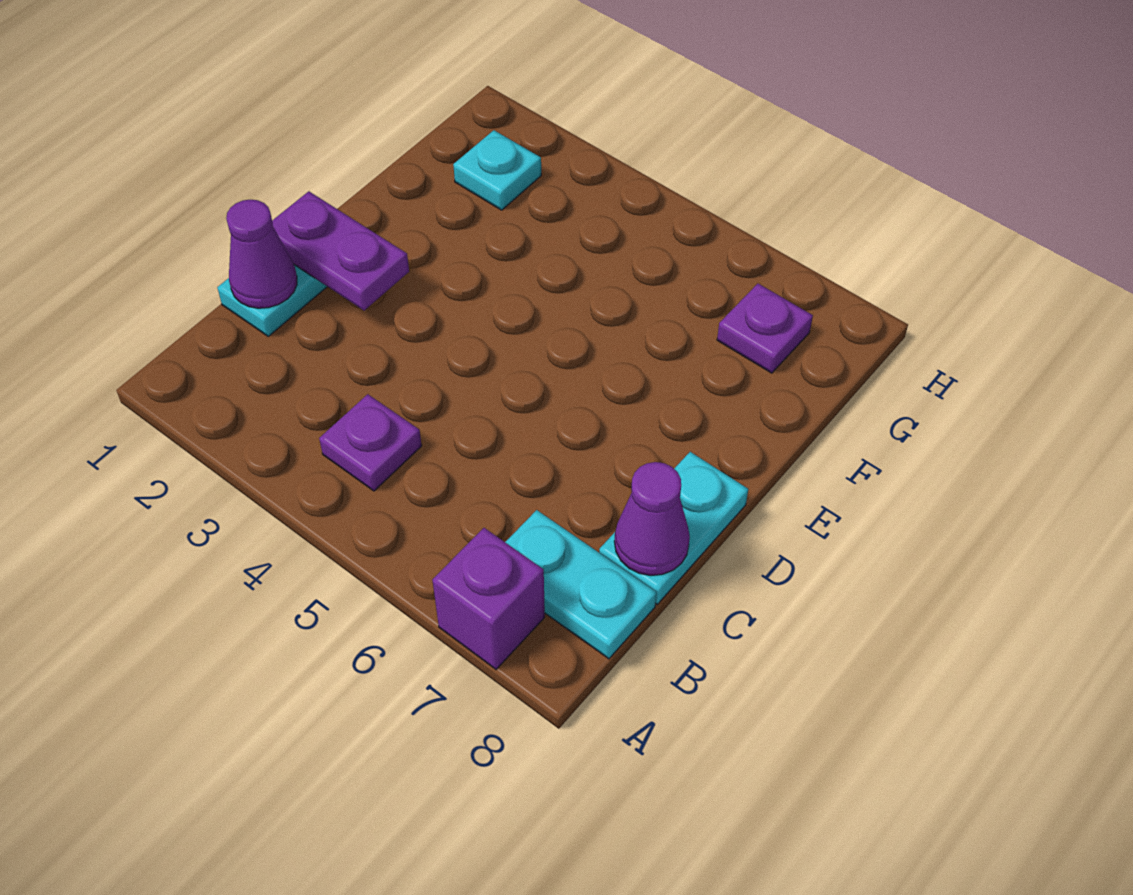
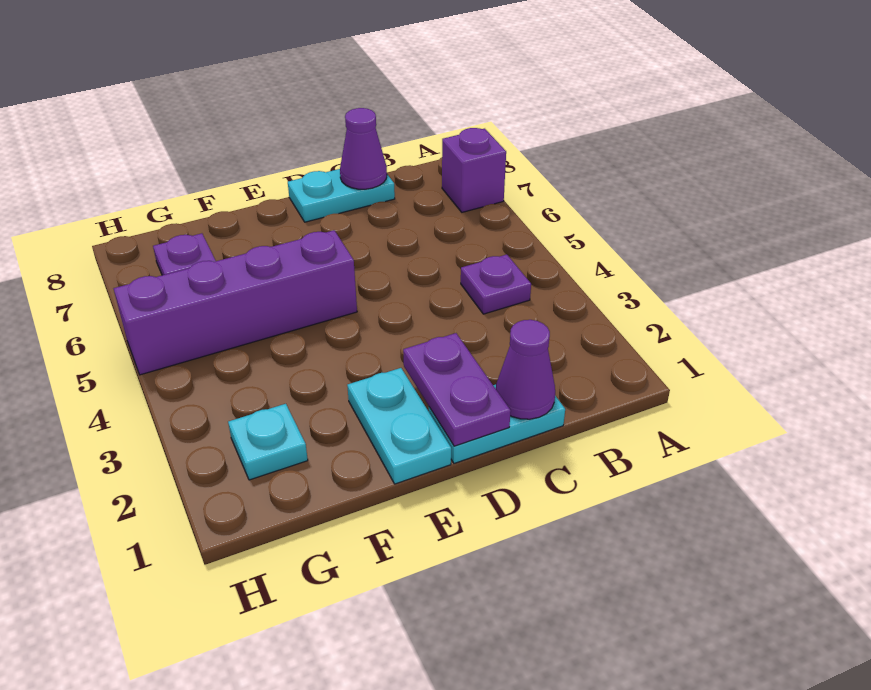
cyan plate B7:B8 level 1 -> cyan plate E1:E2 level 1
none -> purple brick E5:H5 level 1

